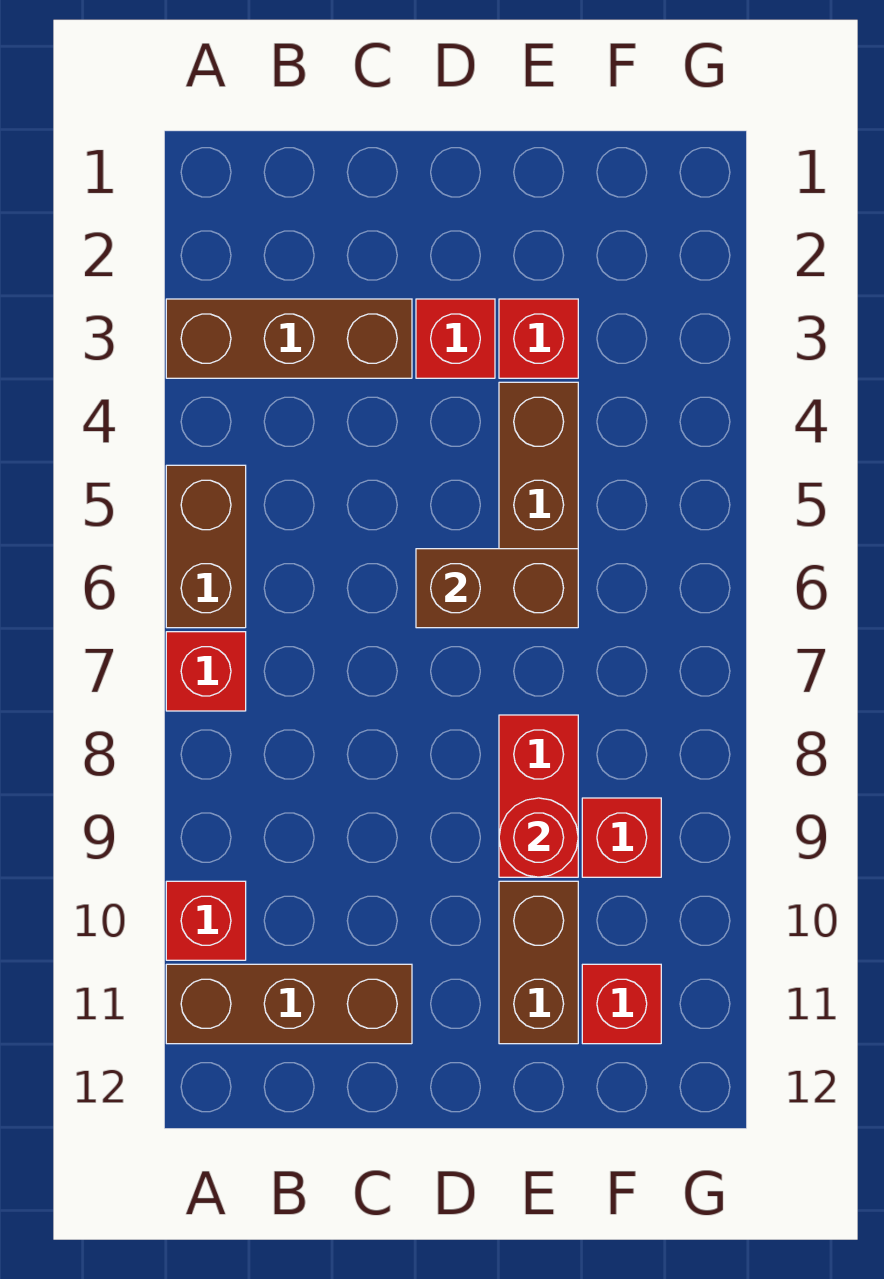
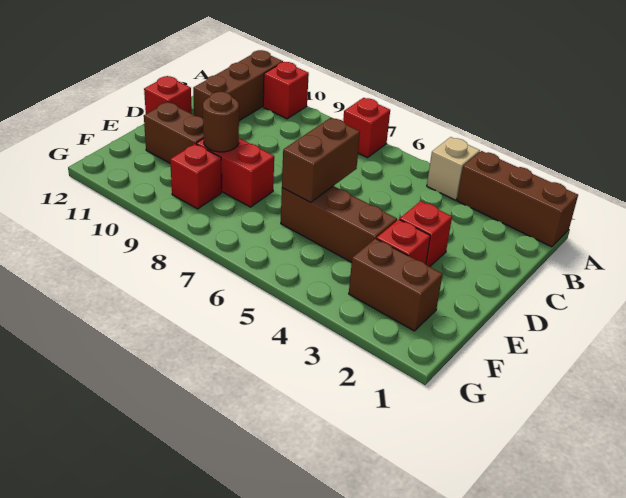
brown brick A3:C3 level 1 -> brown brick A1:A3 level 1
none -> tan brick A4 level 1
brown brick A5:A6 level 1 -> brown brick F2:F3 level 1
red round brick E9 level 2 -> brown round brick E9 level 2
red brick F11 level 1 -> red brick D12 level 1

